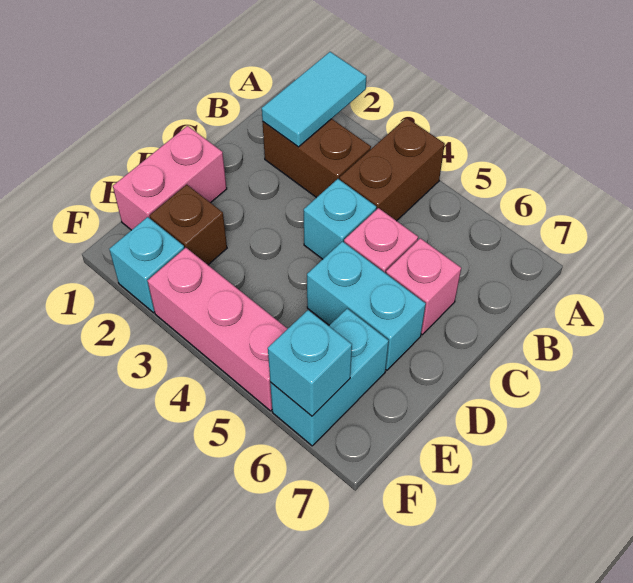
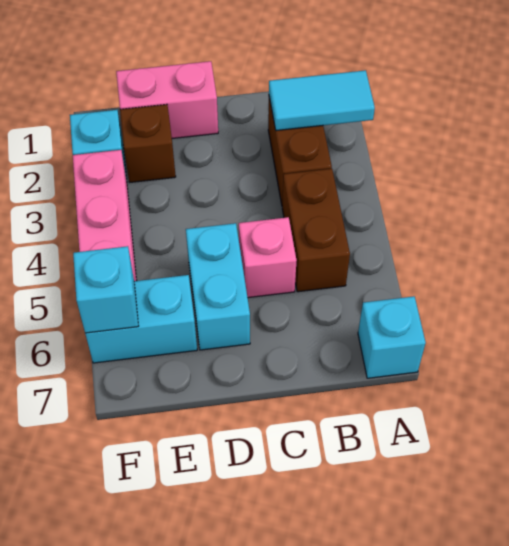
brown brick A4:B4 level 1 -> brown brick B4:B5 level 1
cyan brick C4 level 1 -> cyan brick A7 level 1
pink brick C6 level 1 -> none

